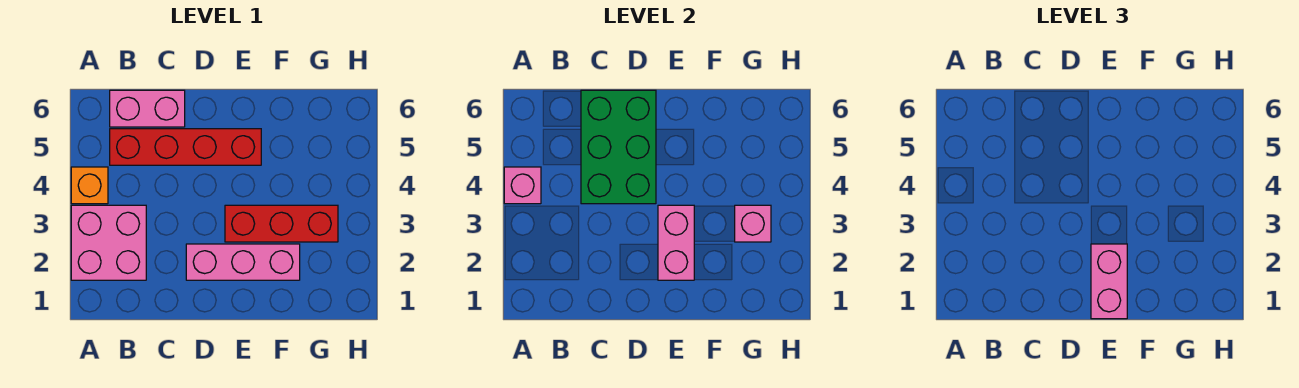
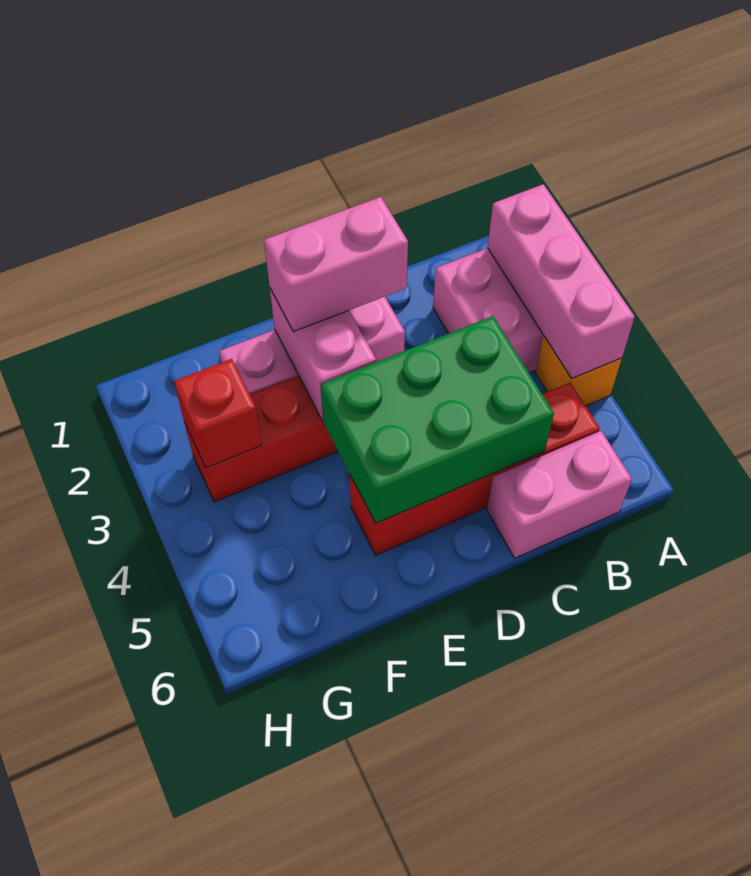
pink brick A4 level 2 -> pink brick A2:A4 level 2
green brick C4:D6 level 2 -> green brick C4:E5 level 2
pink brick E1:E2 level 3 -> pink brick D2:E2 level 3
pink brick G3 level 2 -> red brick G3 level 2

